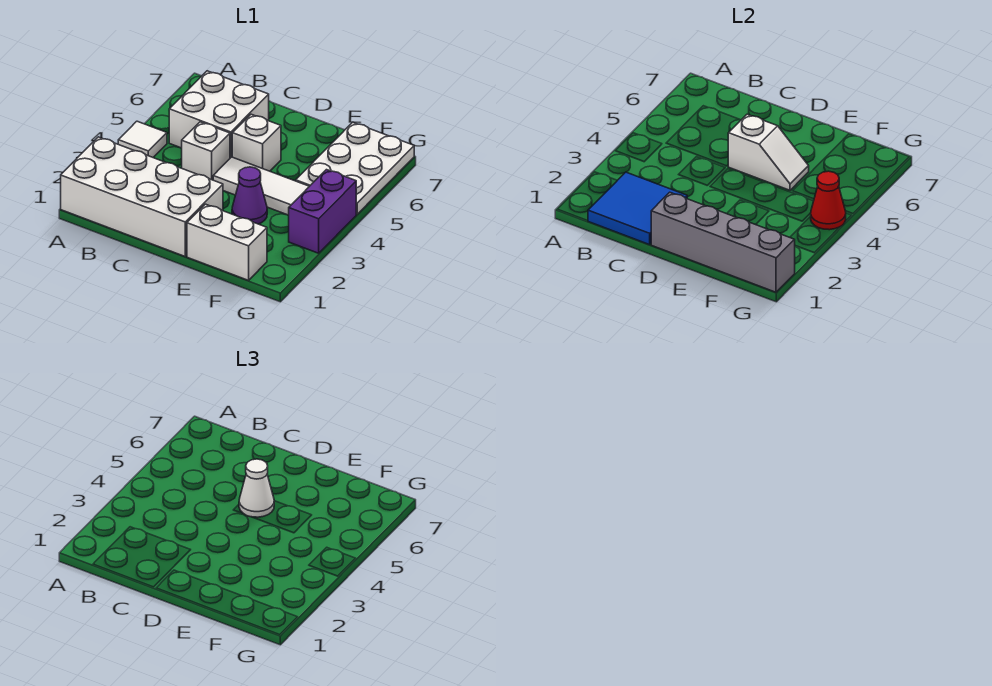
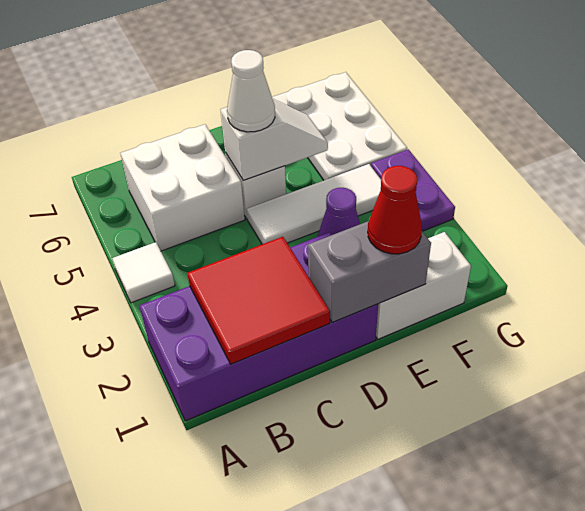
white brick A1:D2 level 1 -> purple brick A1:D2 level 1
blue tile B1:C2 level 2 -> red tile B1:C2 level 2
white brick C4 level 1 -> none
grey brick D1:G1 level 2 -> grey brick D1:E1 level 2
purple brick G3:G4 level 1 -> purple plate G3:G4 level 1
red cone G4 level 2 -> red cone E1 level 3

